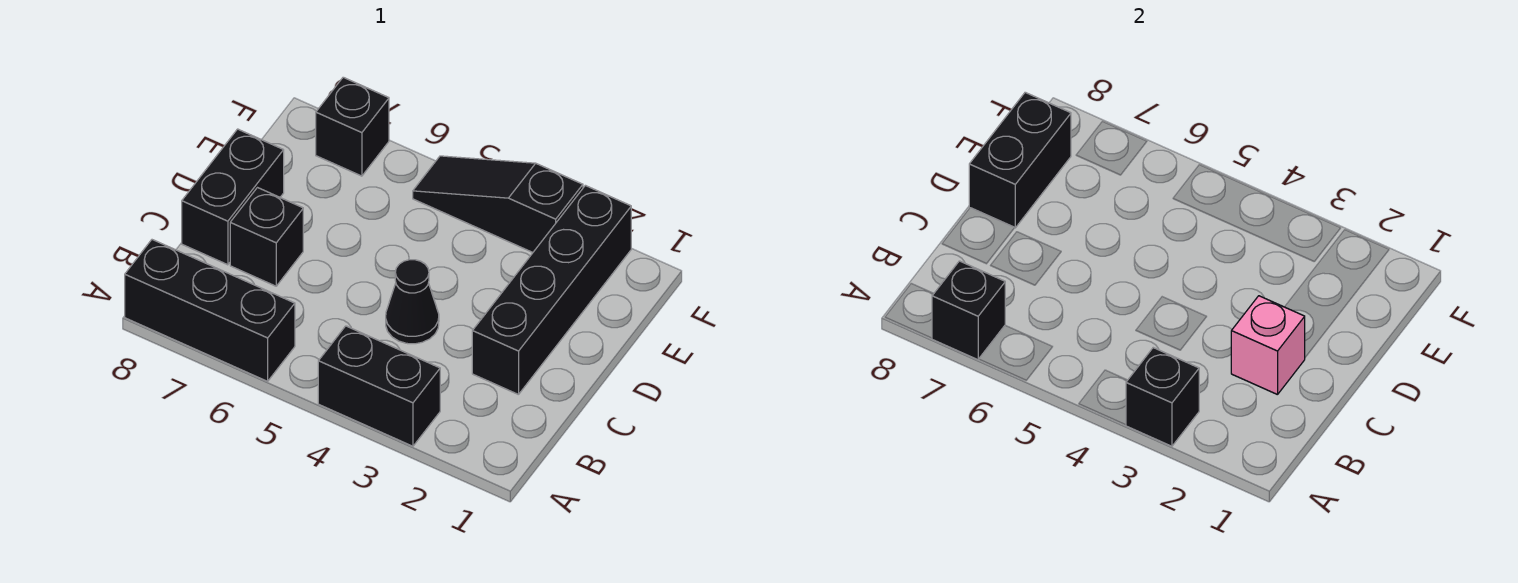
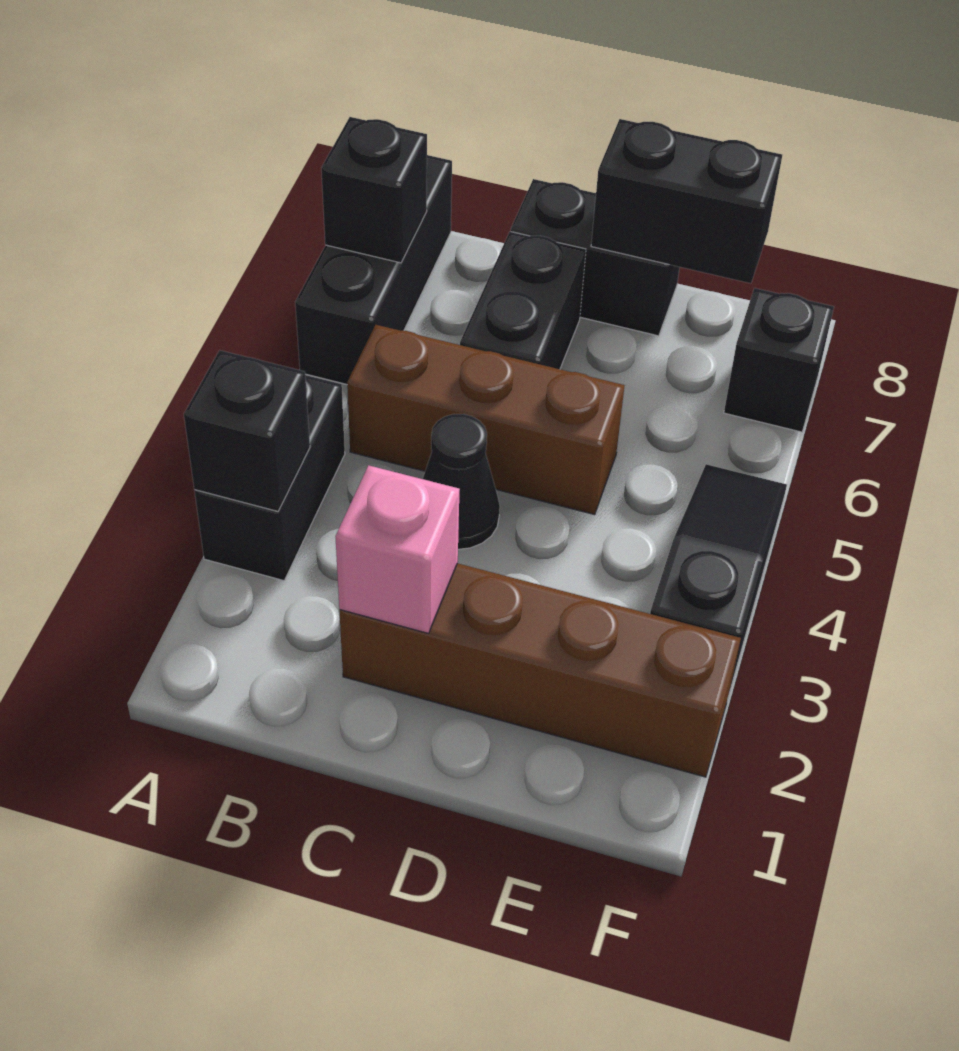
none -> brown brick B5:D5 level 1
black brick C2:F2 level 1 -> brown brick C2:F2 level 1
black brick C7 level 1 -> black brick C6:C7 level 1

